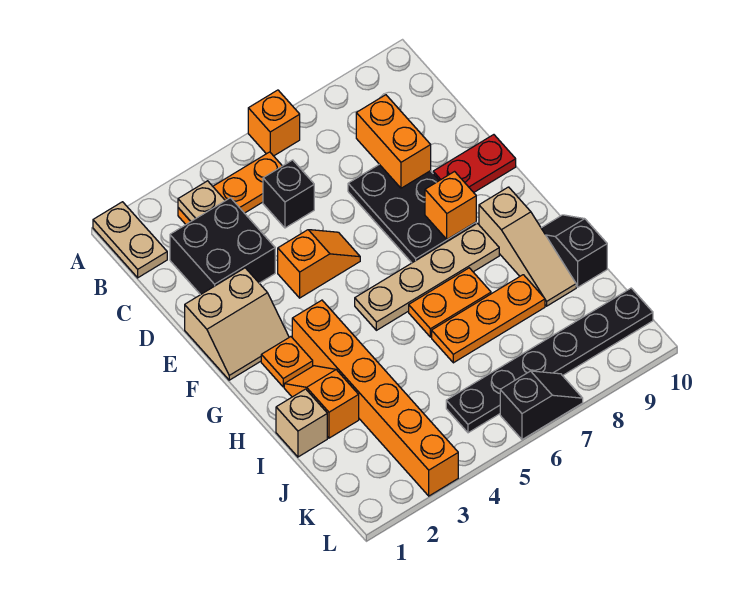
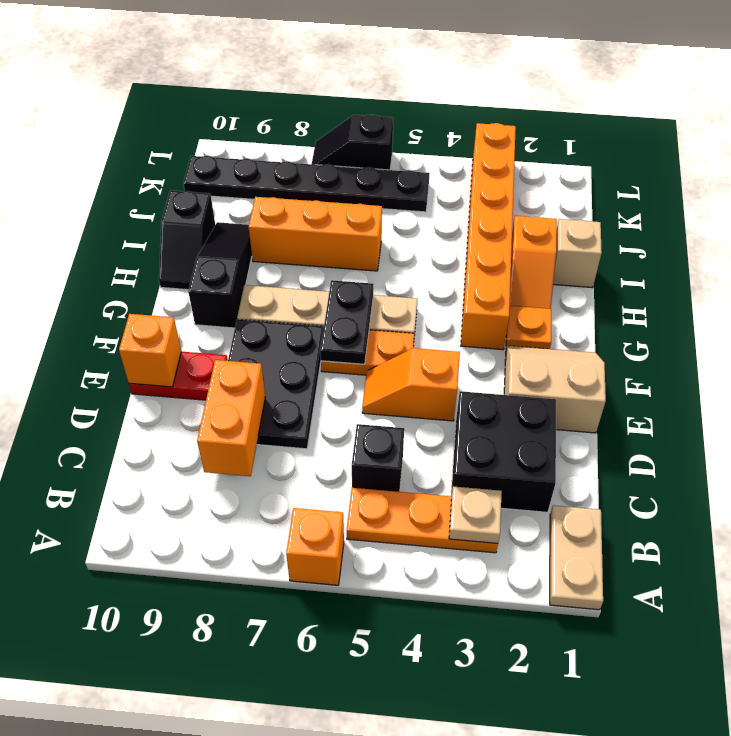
none -> black plate F6:G6 level 2
orange brick F8 level 2 -> orange brick E10 level 2
tan slope G9:I9 level 1 top G -> black slope G9:I9 level 1 top G
orange plate H6:H7 level 1 -> orange plate F5:F6 level 1
orange plate I6:I8 level 1 -> orange brick I6:I8 level 1

